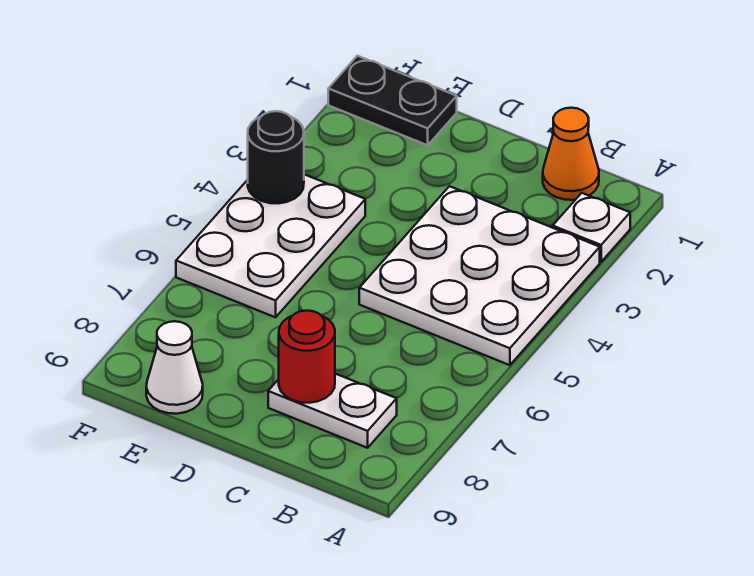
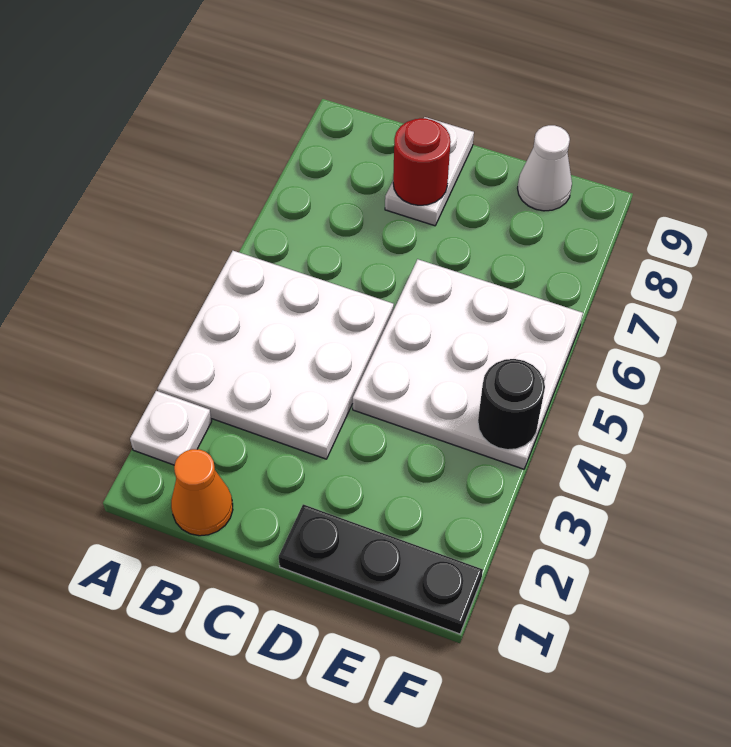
white plate B8:C8 level 1 -> white plate C8:C9 level 1
black plate E1:F1 level 1 -> black plate D1:F1 level 1
white plate E4:F6 level 1 -> white plate D4:F6 level 1

